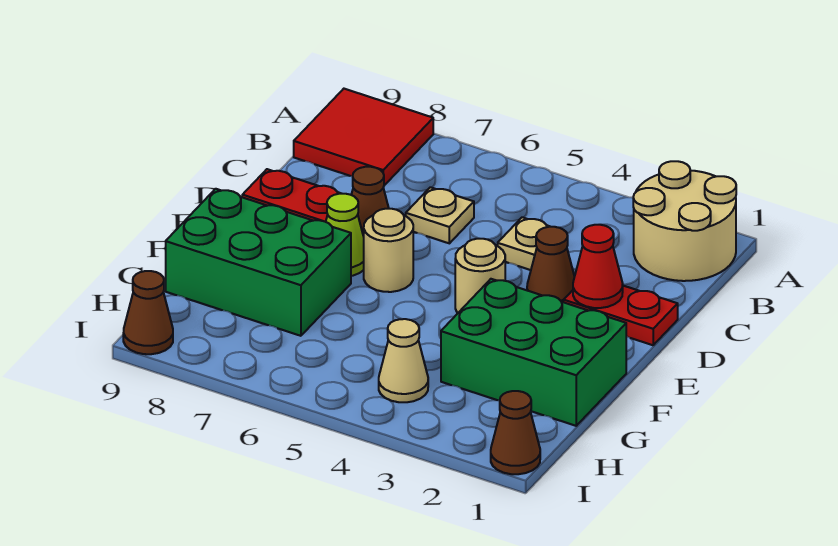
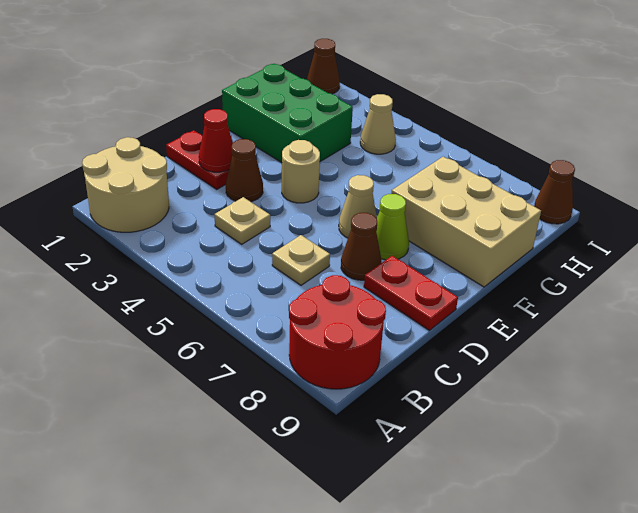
red tile A8:B9 level 1 -> red round brick A8:B9 level 1
tan round brick E6 level 1 -> tan cone E6 level 1
green brick F7:G9 level 1 -> tan brick F7:G9 level 1

